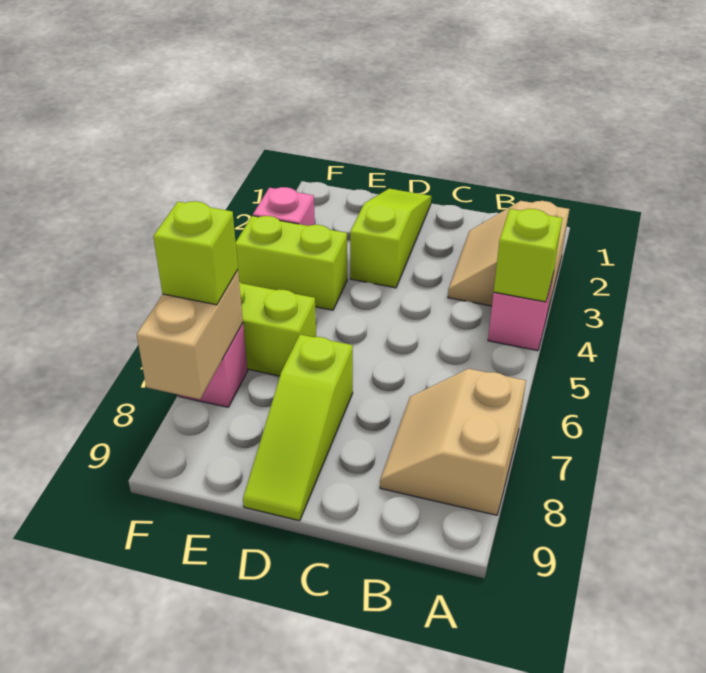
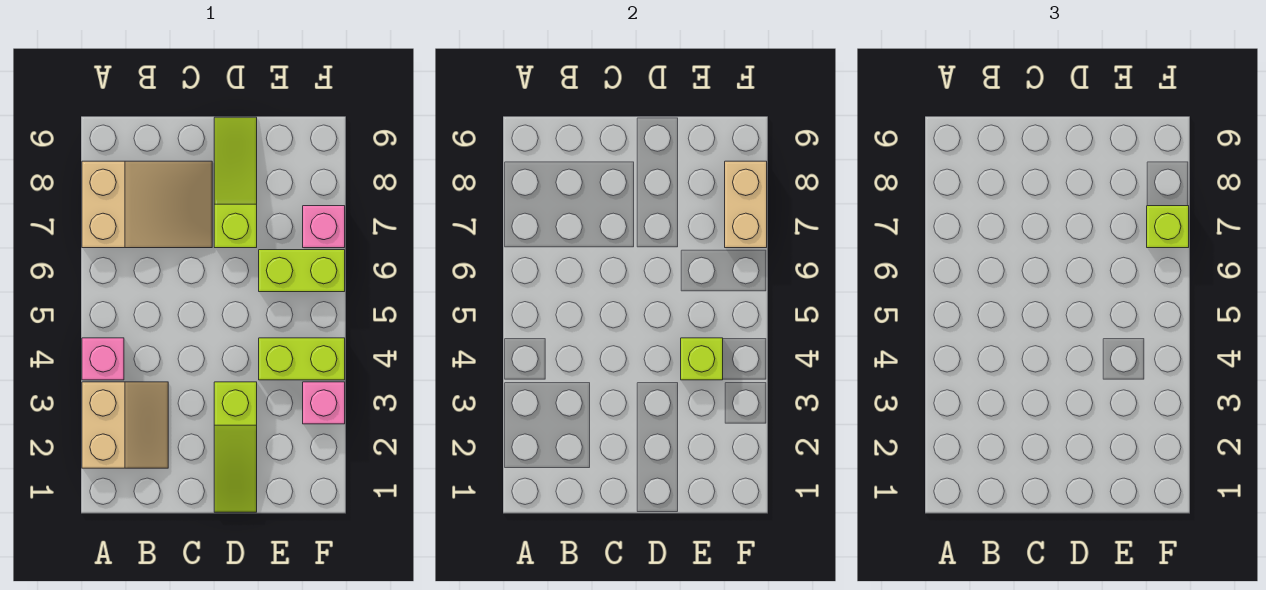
lime brick A4 level 2 -> lime brick E4 level 2
tan slope A7:B8 level 1 top A -> tan slope A7:C8 level 1 top A

